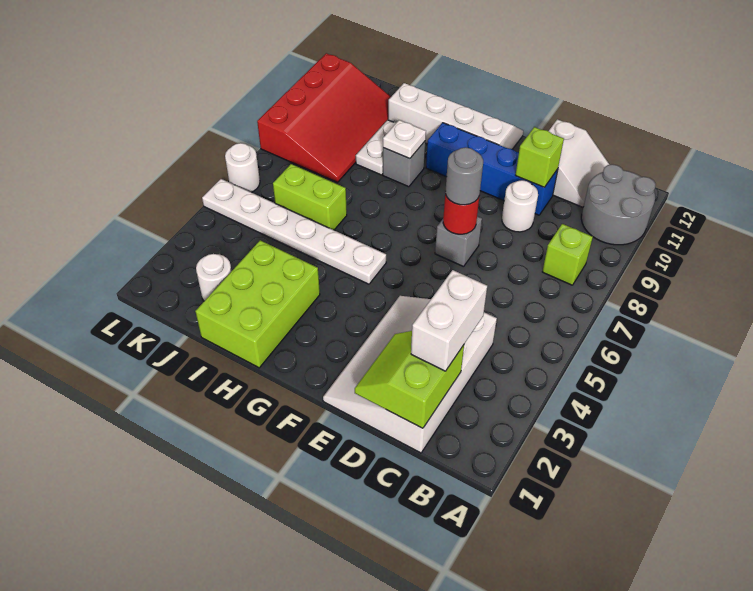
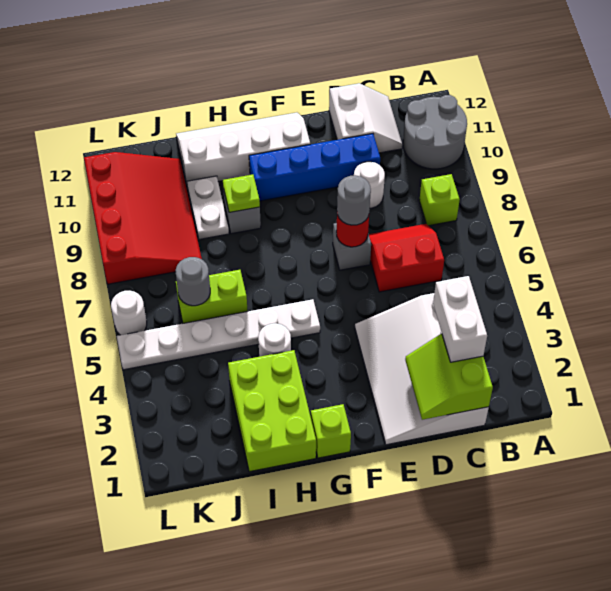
none -> red slope C6:D7 level 1 top 6
lime brick D10 level 2 -> lime brick G1 level 1
white plate H9 level 2 -> lime plate H9 level 2
white round brick J2 level 1 -> white round brick H4 level 1
none -> grey round brick J6 level 2

